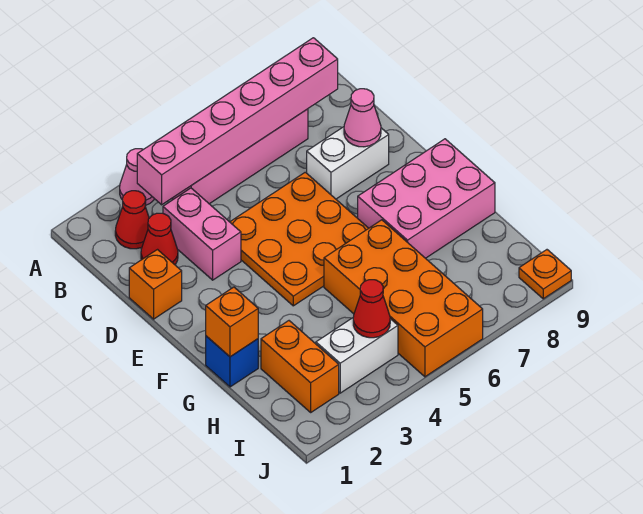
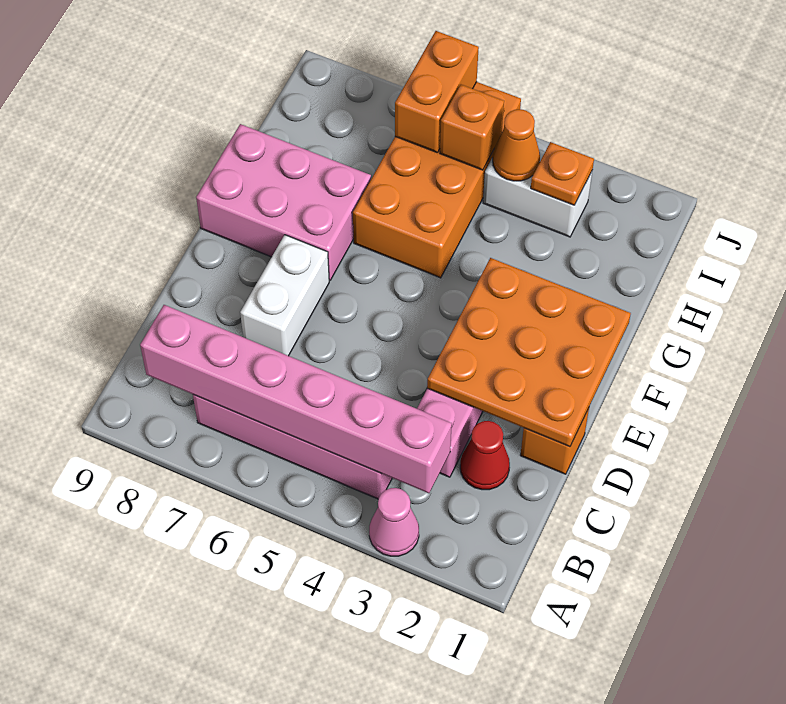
red cone B2 level 1 -> none
orange plate D4:F6 level 1 -> orange plate D1:F3 level 2
white brick D7:D8 level 1 -> white brick D7:E7 level 1
pink cone D8 level 2 -> none
blue brick G1 level 1 -> none
orange brick G1 level 2 -> orange brick I5 level 2
orange brick H2:I2 level 1 -> orange brick I6:J6 level 2
red cone I4 level 2 -> orange cone I4 level 2
orange plate J9 level 1 -> orange plate I3 level 2

